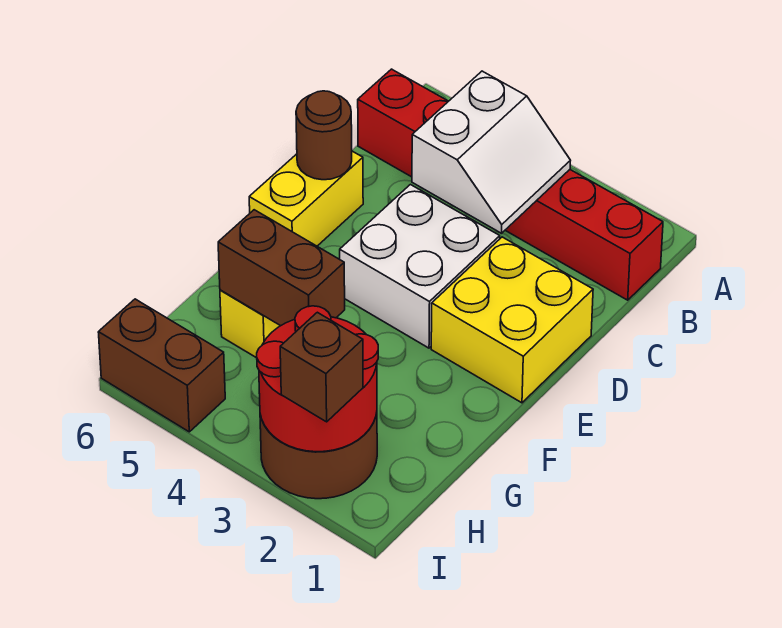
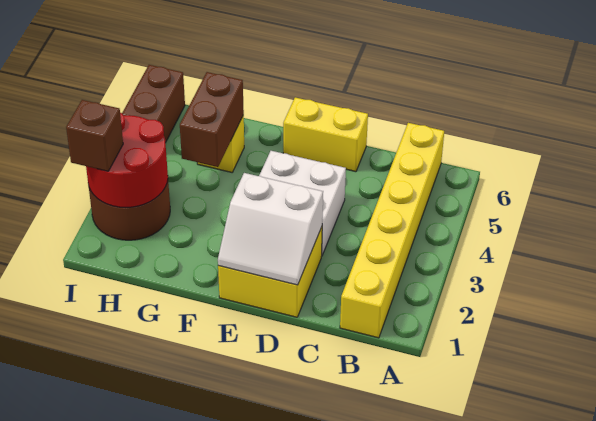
red brick B1:B6 level 1 -> yellow brick B1:B6 level 1
white slope B3:C4 level 2 top 4 -> white slope D1:E2 level 2 top 2
brown round brick D6 level 2 -> none

